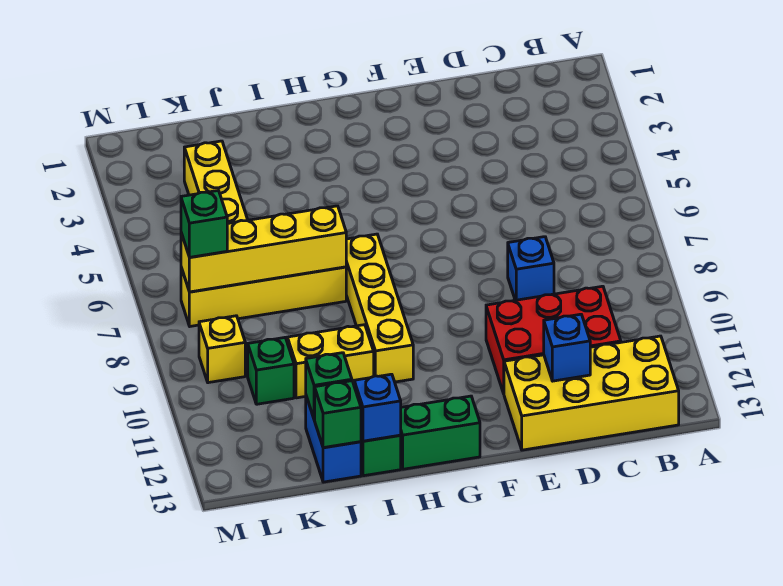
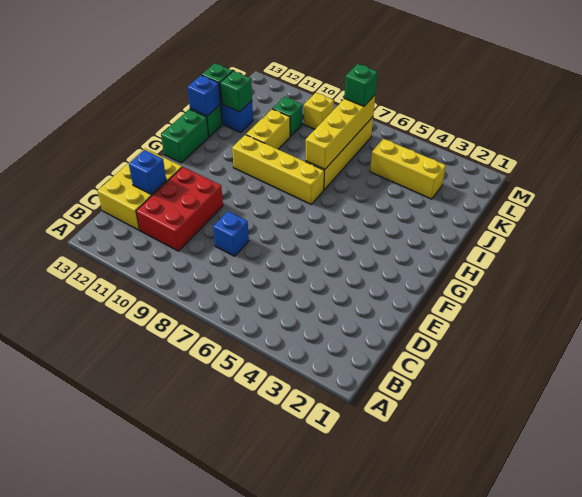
yellow brick B12:E13 level 1 -> yellow brick C12:E13 level 1

